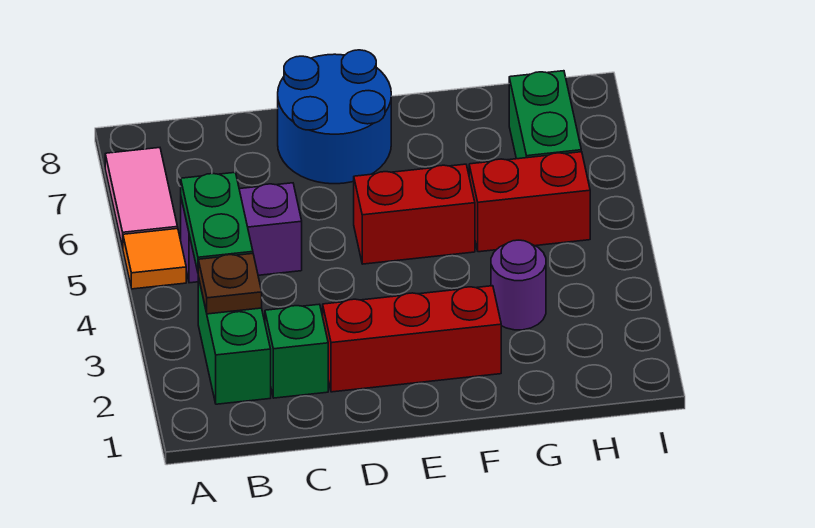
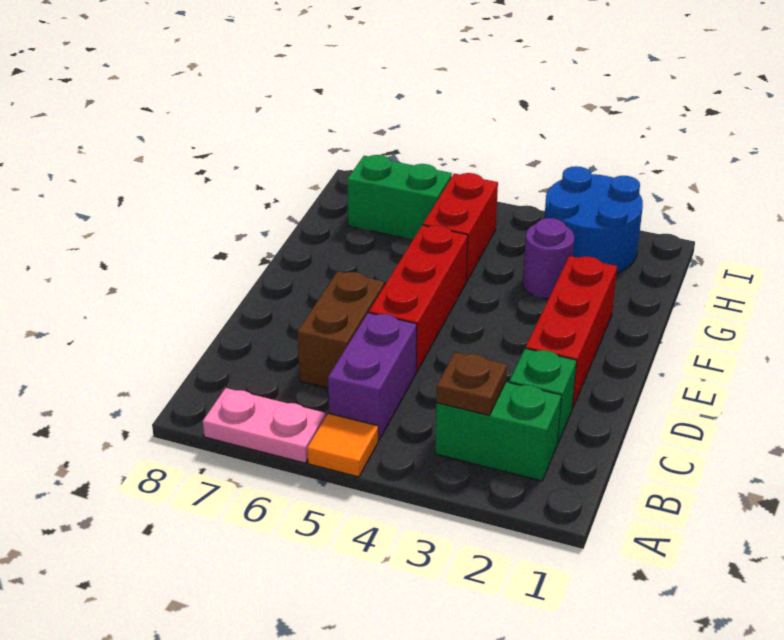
pink tile A6:A7 level 1 -> pink plate A6:A7 level 1
green plate B4:B5 level 2 -> none
none -> brown brick C6:D6 level 1
blue round brick D7:E8 level 1 -> blue round brick H2:I3 level 1
red brick E5:F5 level 1 -> red brick D5:F5 level 1

